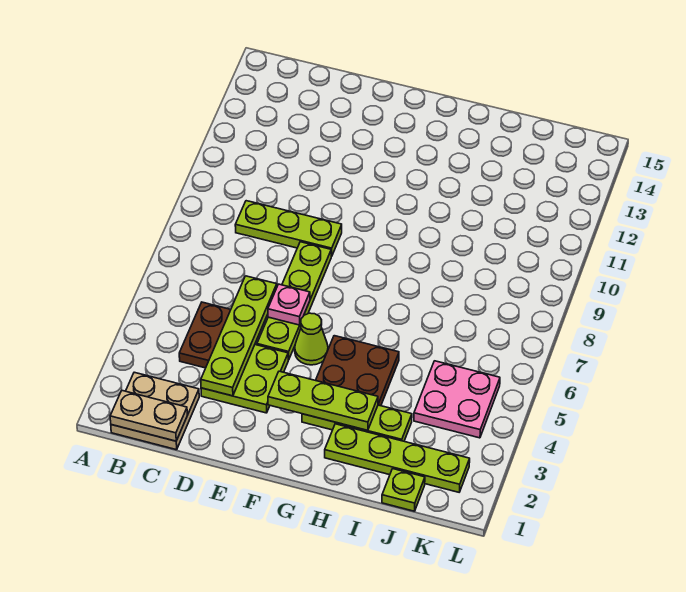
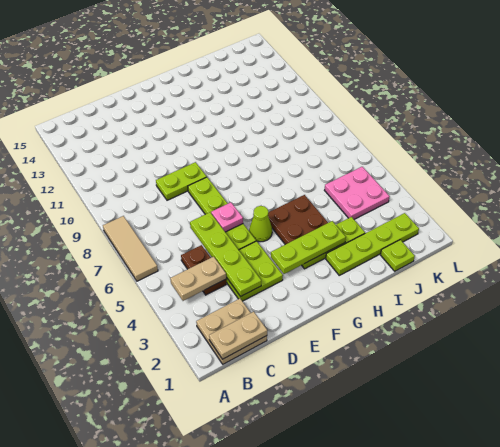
none -> tan tile A6:A8 level 1
none -> tan plate B4:C4 level 2
lime plate C9:E9 level 1 -> lime plate D9:E9 level 1

